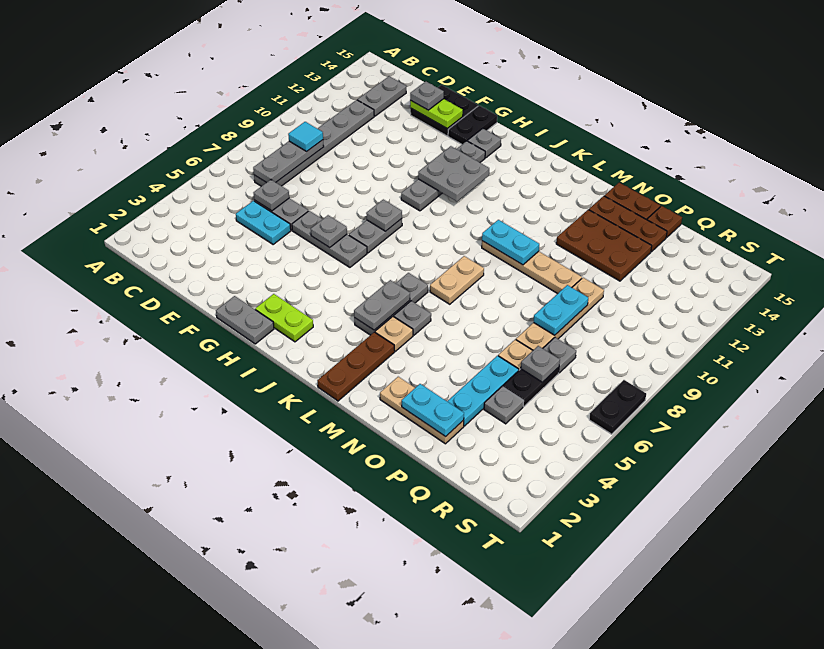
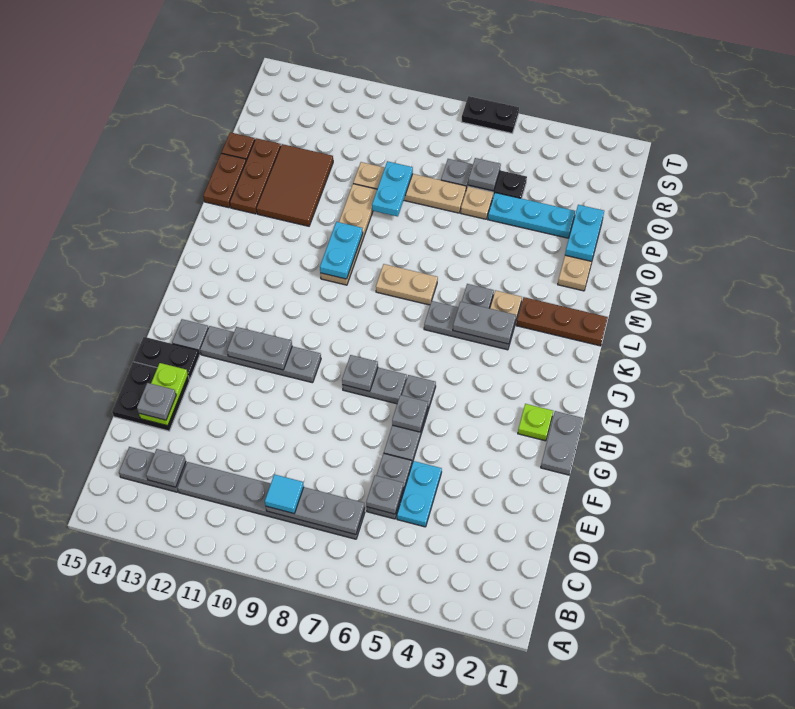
lime plate H2:I2 level 1 -> lime plate H2 level 1
grey plate H11:I12 level 2 -> grey plate H11:H12 level 2
brown plate N12:P13 level 1 -> brown tile N12:P13 level 1
cyan plate P8:P9 level 2 -> cyan plate O9:P9 level 2
grey plate Q4 level 1 -> grey plate C13 level 2

